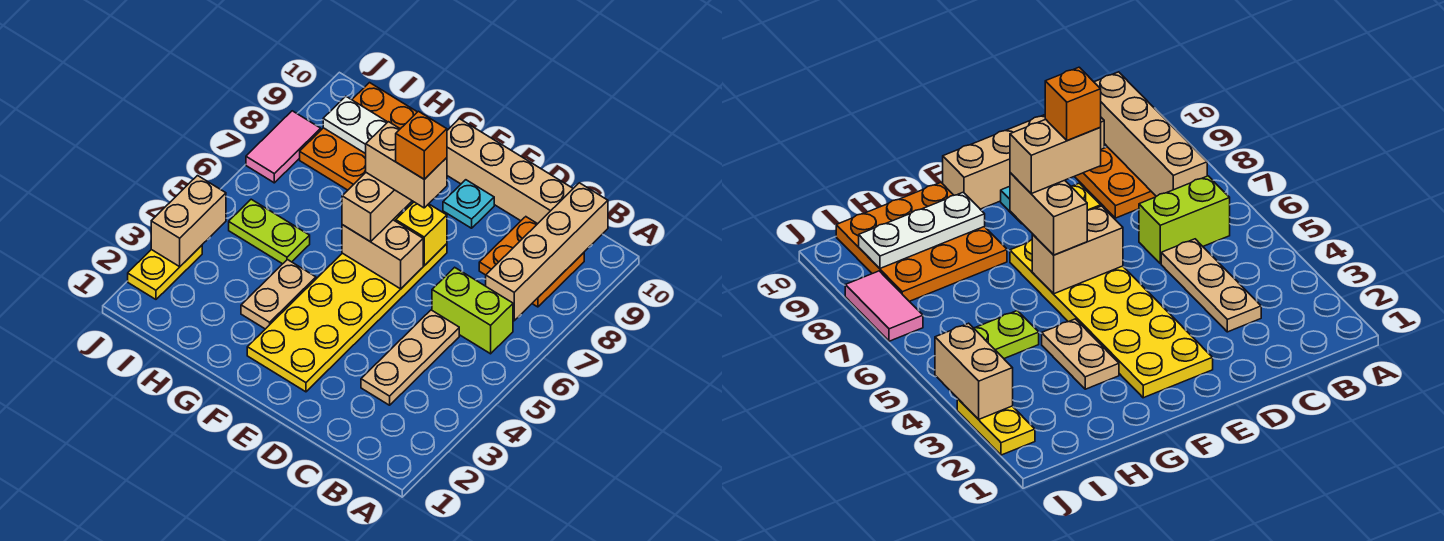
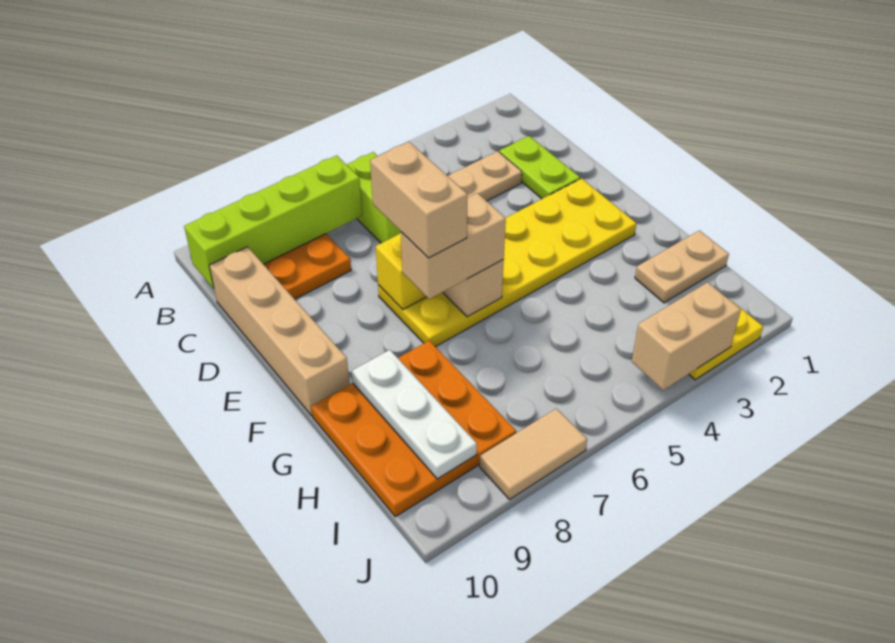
tan brick B7:B10 level 2 -> lime brick B7:B10 level 2
orange brick E7 level 5 -> none
cyan plate E9 level 1 -> none
tan plate G3:G4 level 1 -> tan plate H1:H2 level 1
lime plate H5:I5 level 1 -> lime plate C2:D2 level 1
pink tile J7:J8 level 1 -> tan tile J7:J8 level 1

